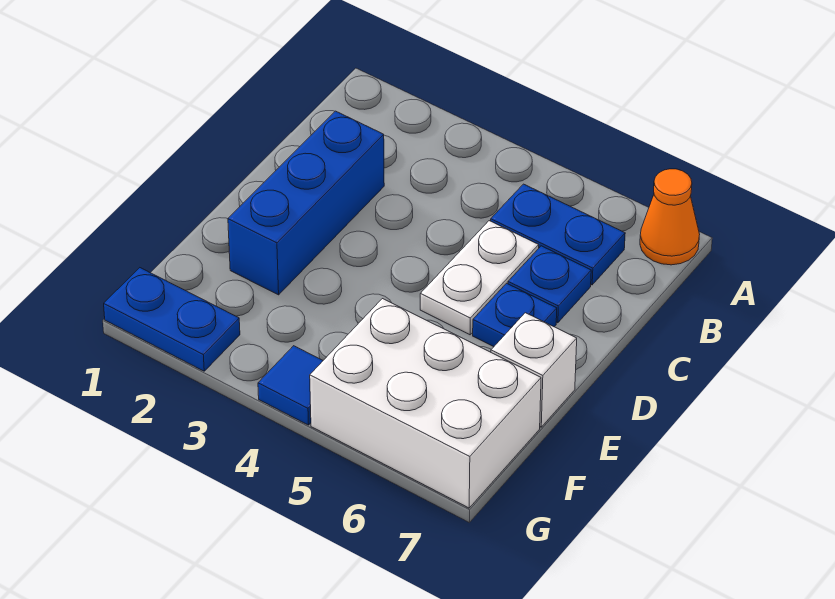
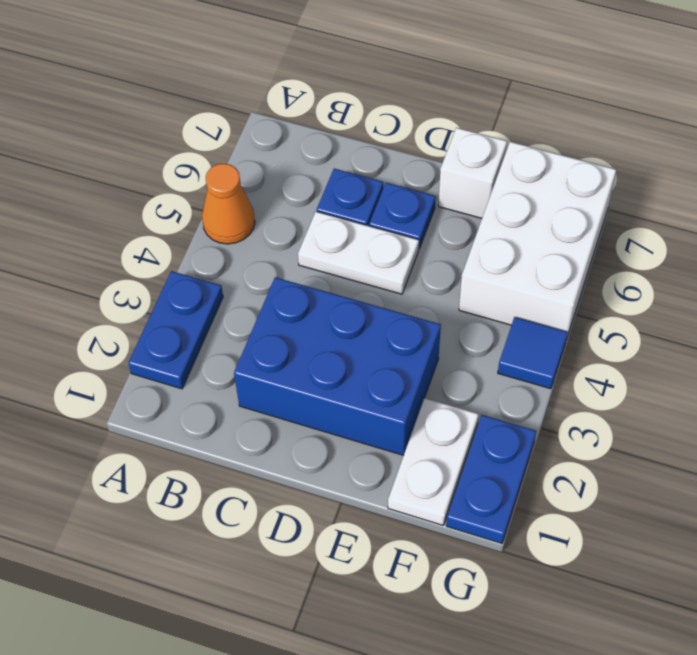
orange cone A7 level 1 -> orange cone A5 level 1
blue plate B5:B6 level 1 -> blue plate A2:A3 level 1
blue brick C2:E2 level 1 -> blue brick C2:E3 level 1
none -> white plate F1:F2 level 1

